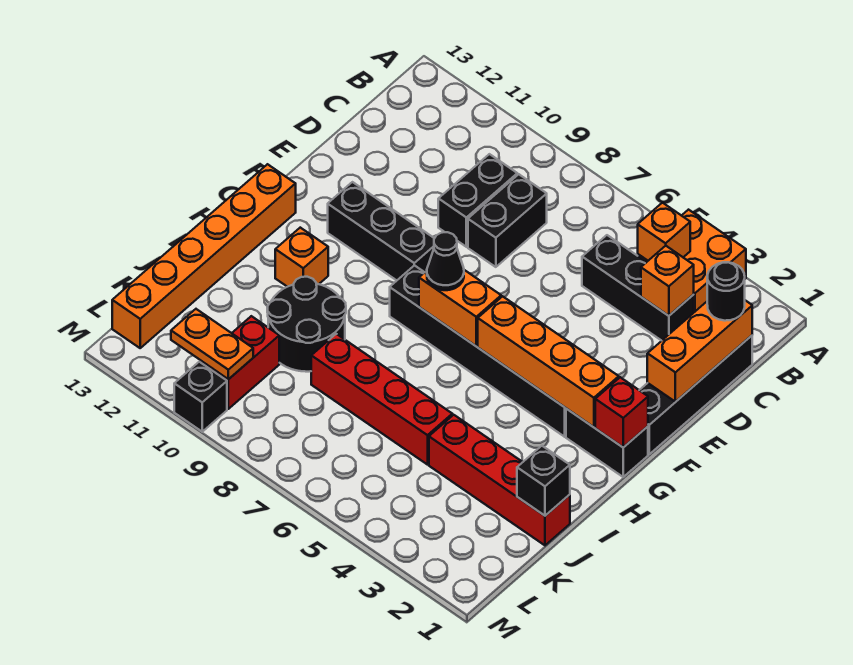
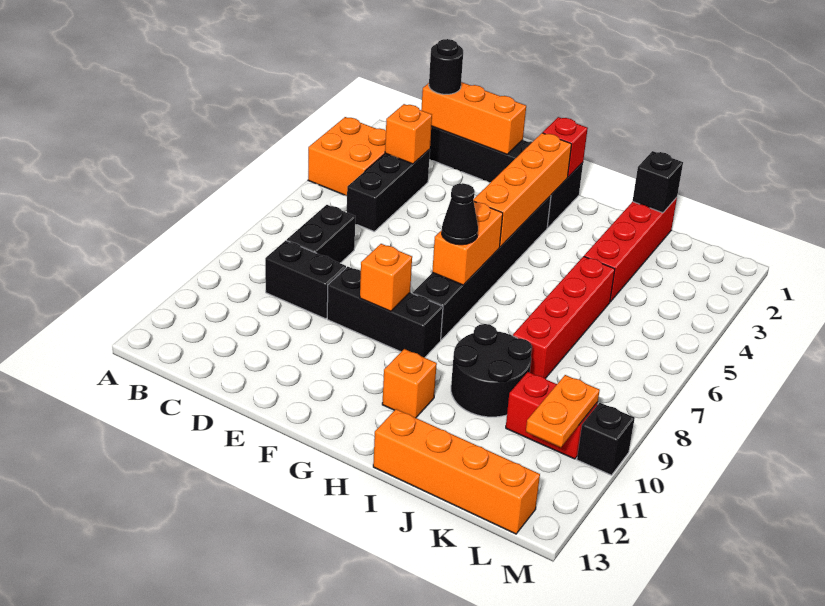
orange brick B4 level 2 -> orange brick F9 level 2
black brick C8:D8 level 1 -> black brick C7:C8 level 1
black brick F9:F11 level 1 -> black brick E9:G9 level 1
orange brick G13:L13 level 1 -> orange brick I13:L13 level 1

